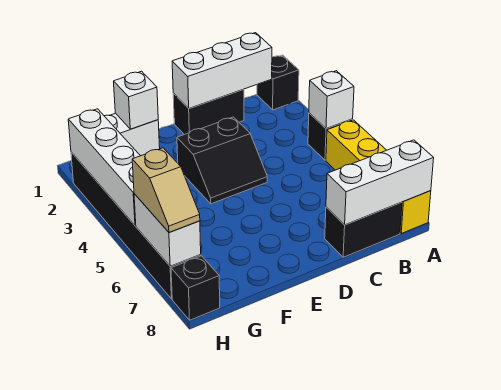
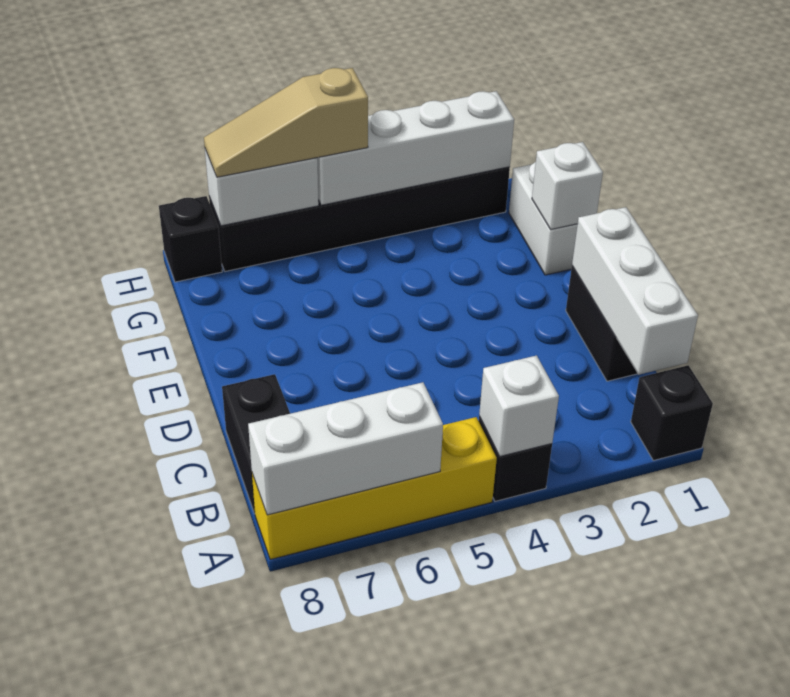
white brick A8:C8 level 2 -> white brick A6:A8 level 2
black slope D3:E4 level 1 top 3 -> none
tan slope H6:H7 level 3 top 6 -> tan slope H5:H7 level 3 top 5

